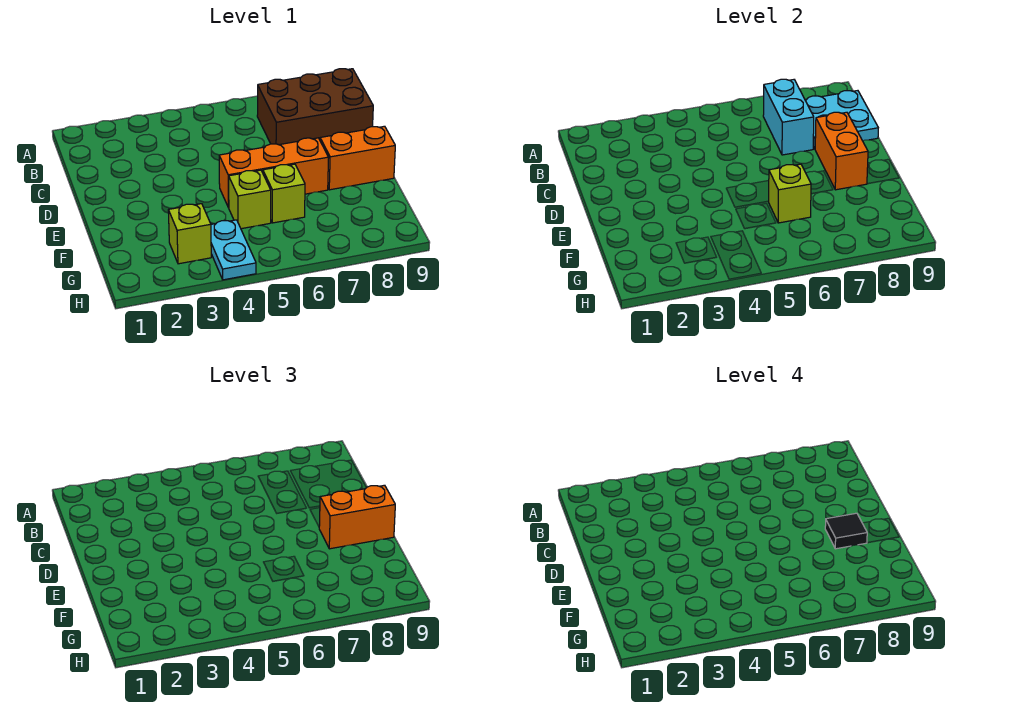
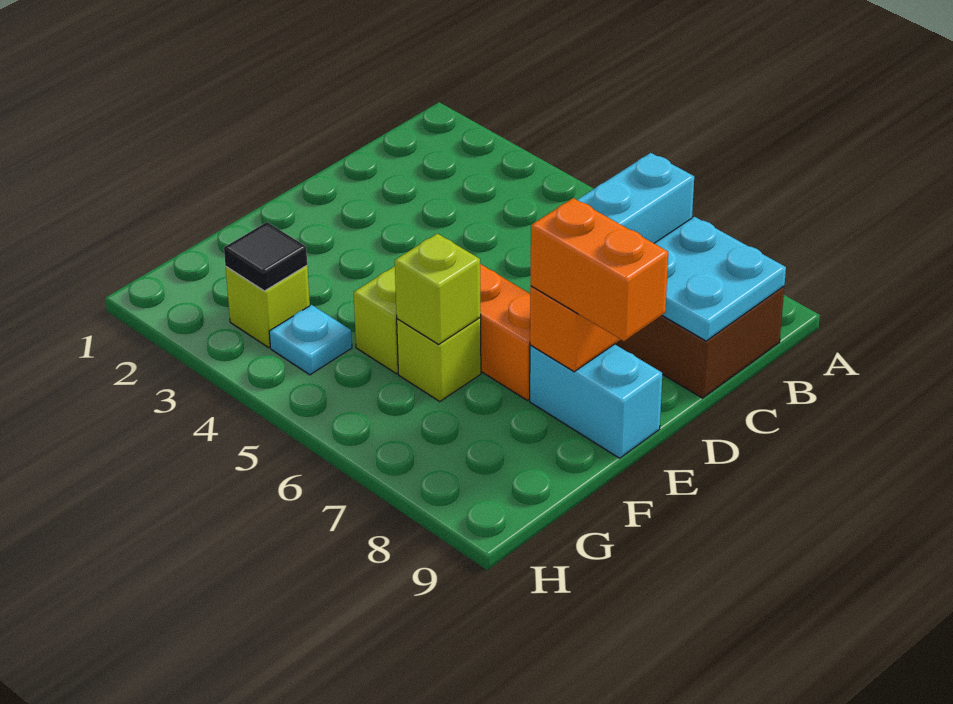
orange brick E8:E9 level 1 -> cyan brick E8:E9 level 1
black tile E8 level 4 -> black tile G3 level 2
cyan plate G4:H4 level 1 -> cyan plate G4 level 1

